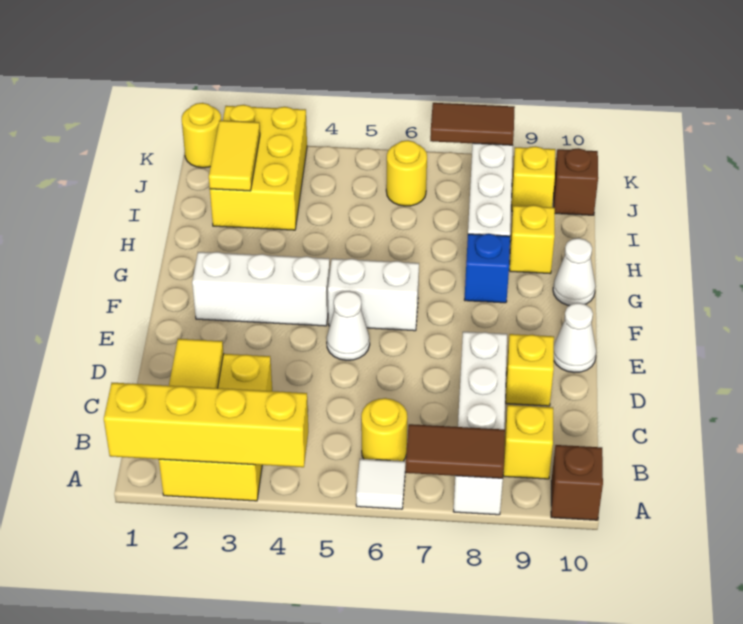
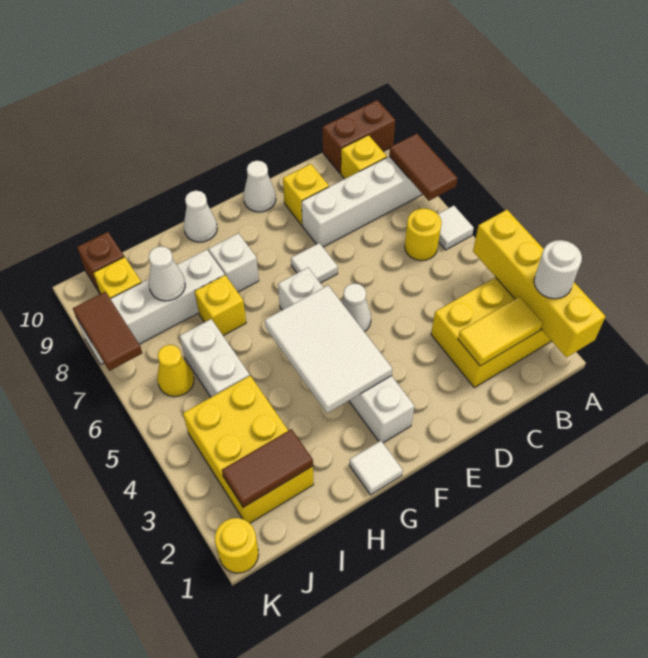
none -> white round brick A2 level 3
brown brick A10 level 1 -> brown brick A10:B10 level 1
none -> white tile E7 level 1
none -> white tile F3:G5 level 2
none -> white tile G1 level 1
blue brick G8 level 1 -> white brick G8 level 1
yellow brick H9 level 1 -> yellow brick H7 level 1
yellow brick I2:K3 level 1 -> yellow brick I2:J4 level 1
yellow tile I2:J2 level 2 -> brown tile I2:J2 level 2
none -> white brick I5:I6 level 1
none -> white cone I8 level 2
yellow round brick J6 level 1 -> yellow cone J6 level 1

